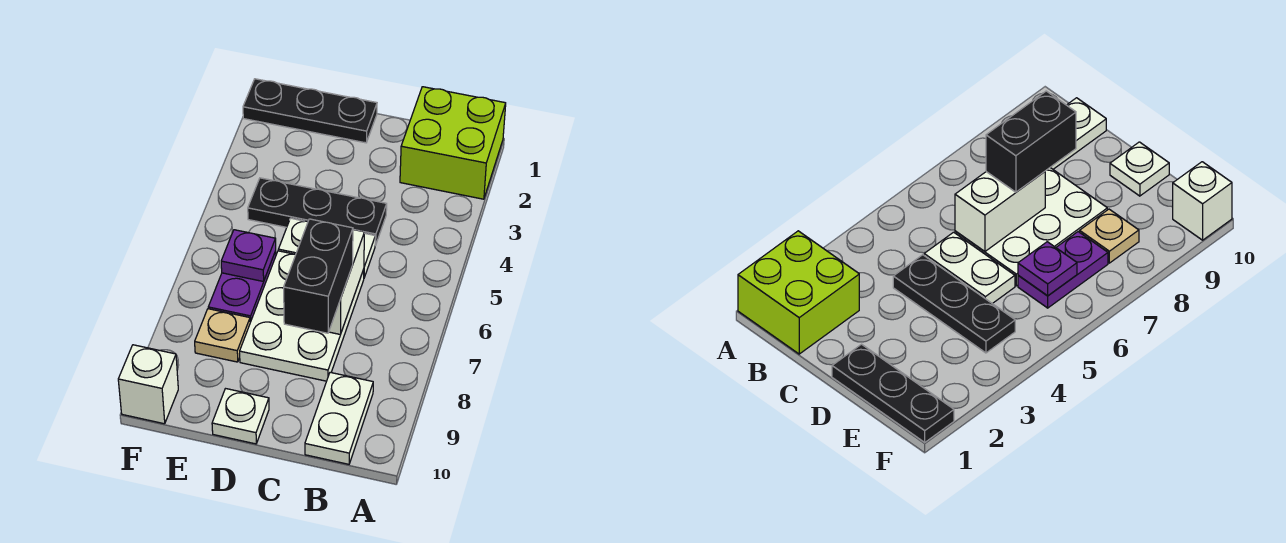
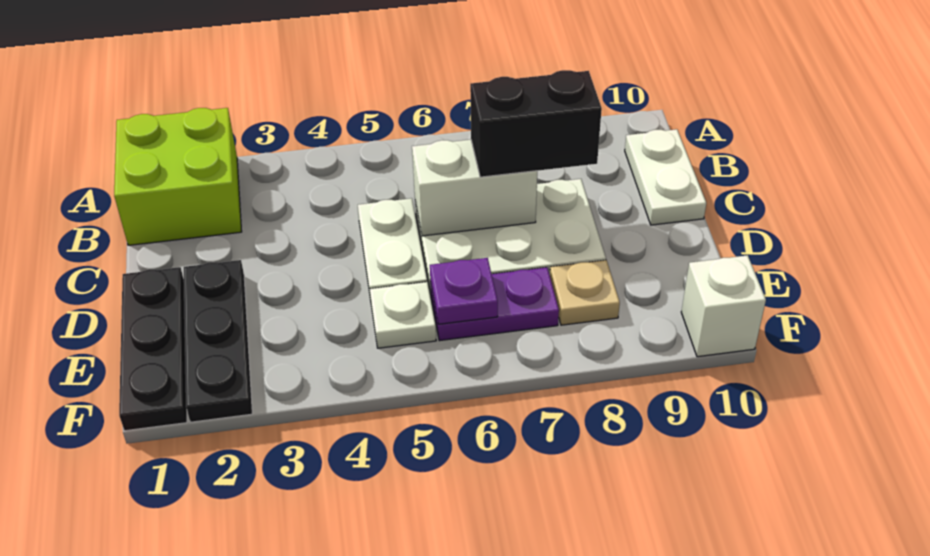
white plate B9:B10 level 1 -> white plate B10:C10 level 1
black plate C4:E4 level 1 -> black plate D2:F2 level 1
white plate D10 level 1 -> white plate E5 level 1

